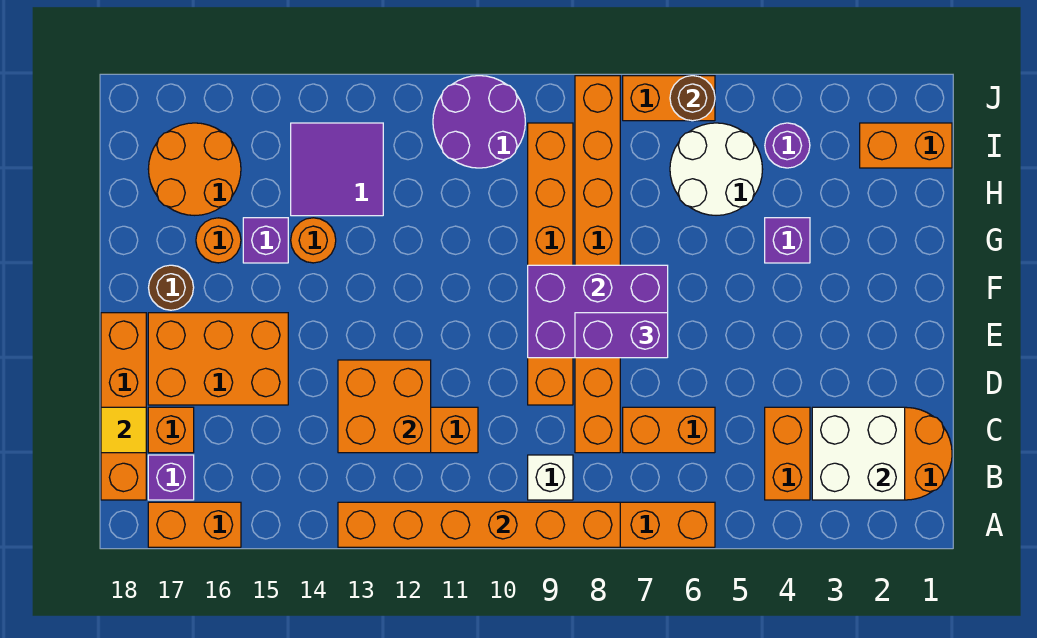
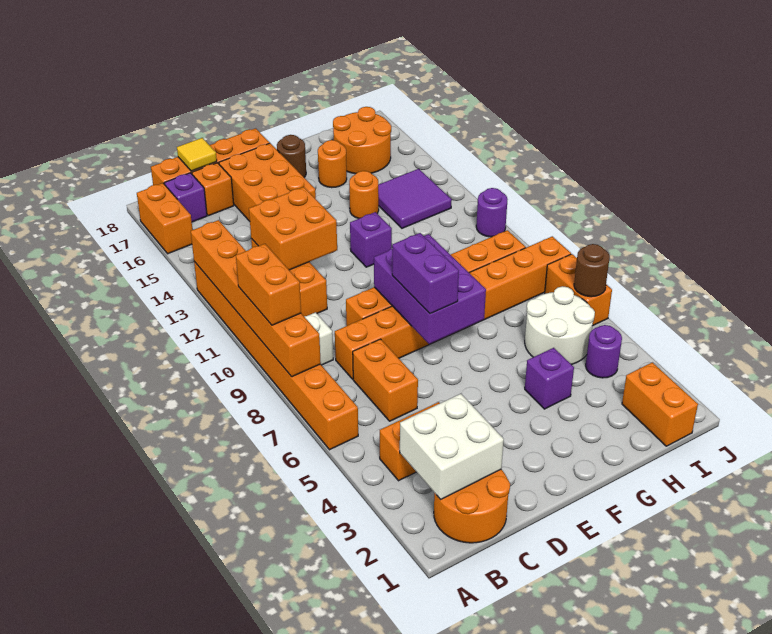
none -> orange brick A9:A10 level 3
purple brick G15 level 1 -> purple brick F12 level 1
purple round brick I10:J11 level 1 -> purple round brick J11 level 1

